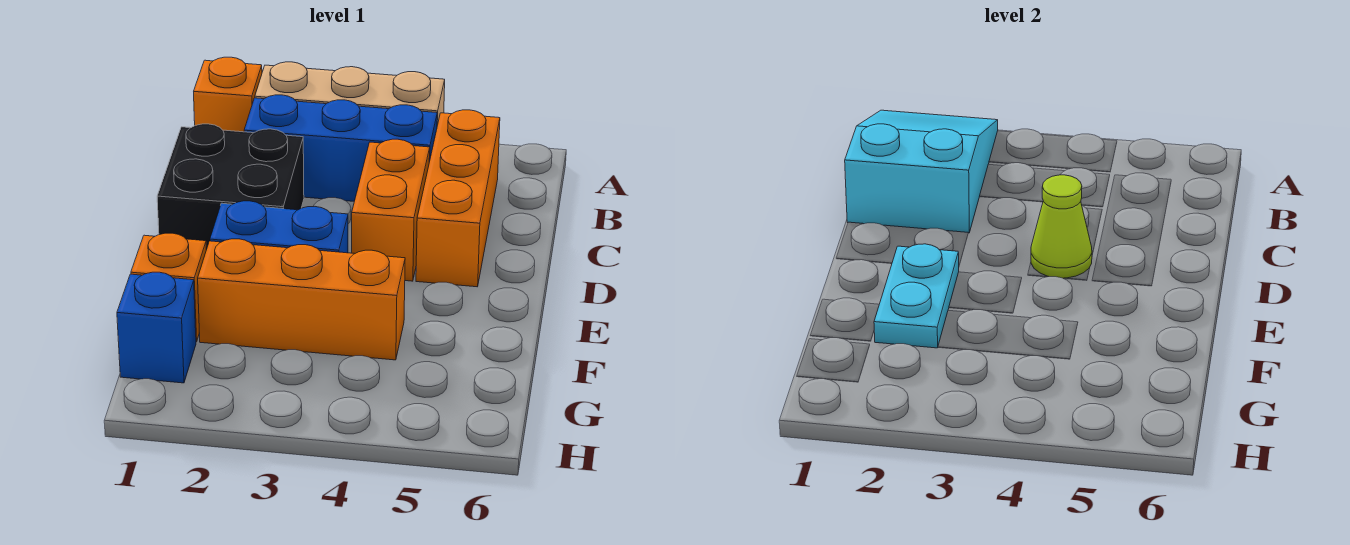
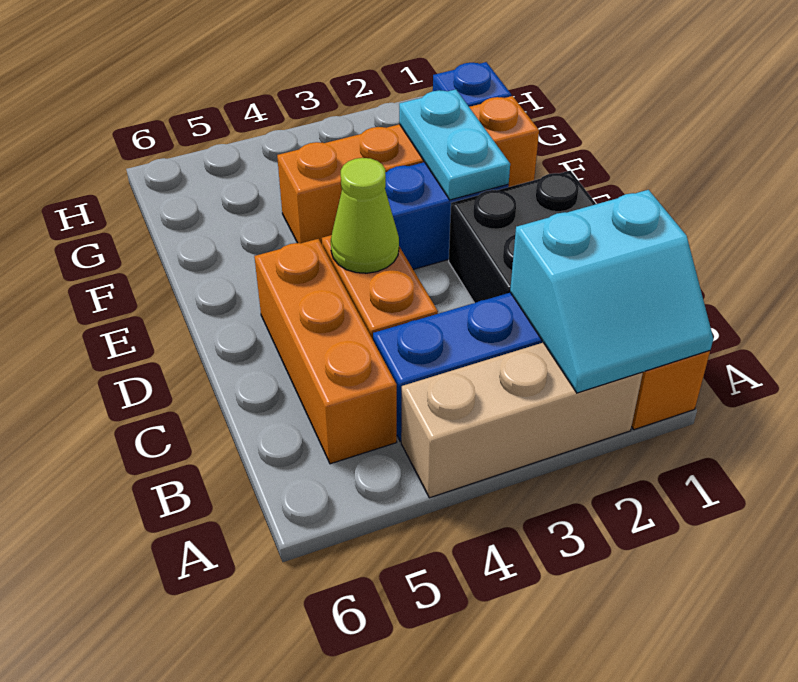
cyan slope A1:C2 level 2 top C -> cyan slope A1:B2 level 2 top B

